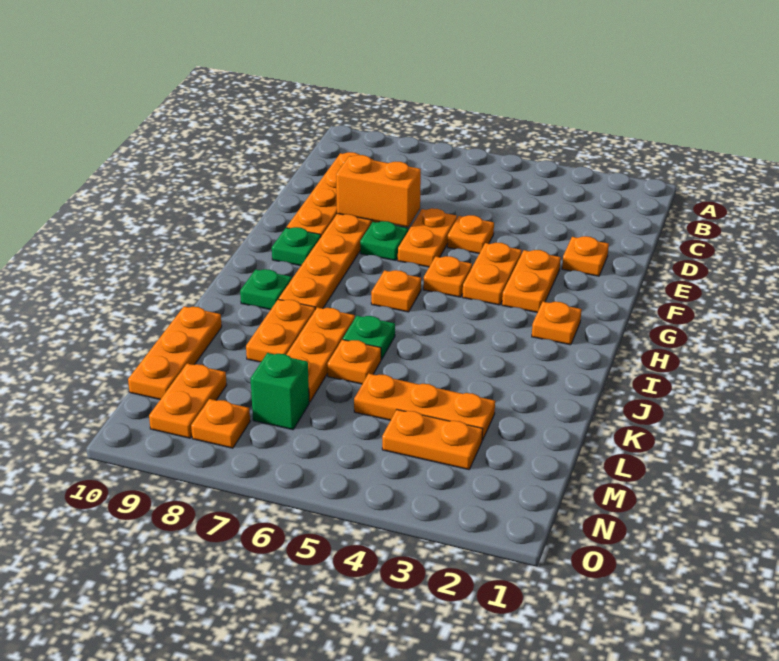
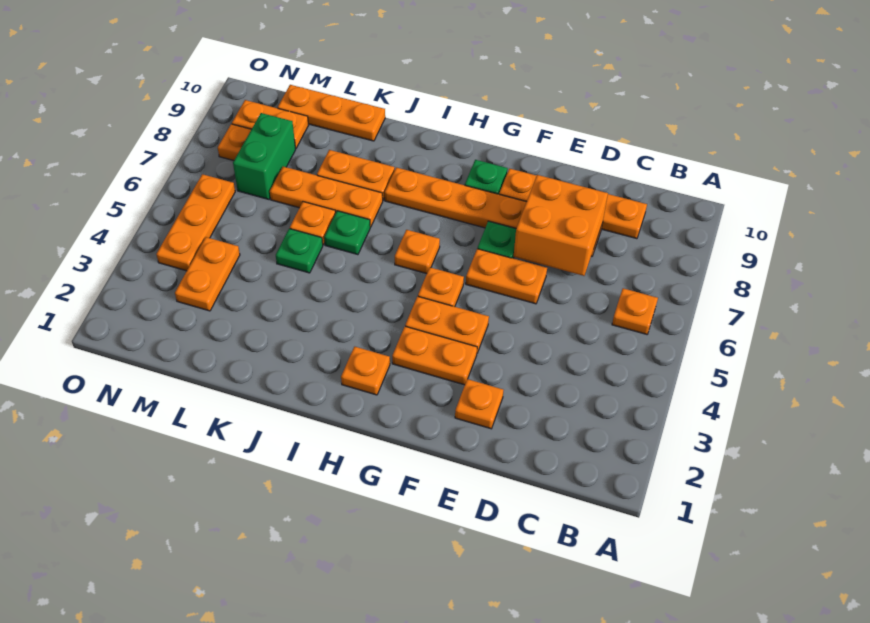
orange plate E5 level 1 -> orange plate B6 level 1
orange brick E7:E8 level 2 -> orange brick D7:E8 level 2
green plate I9 level 1 -> green plate K5 level 1
orange plate L3:L5 level 1 -> orange plate N4:N6 level 1
green brick M7 level 1 -> green brick M7:M8 level 1

